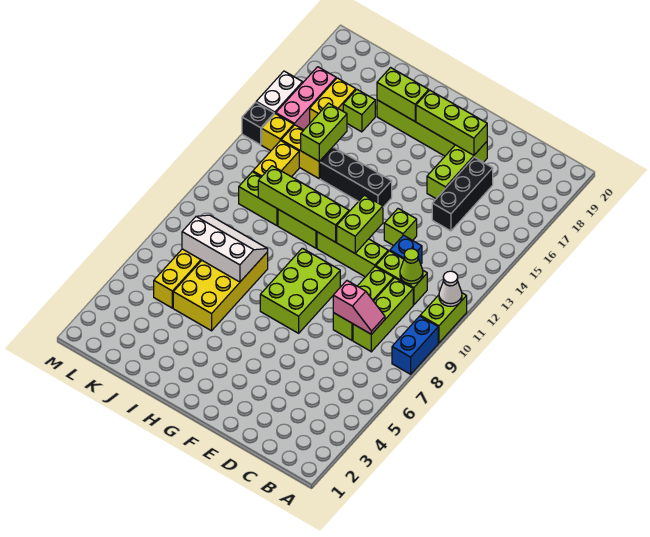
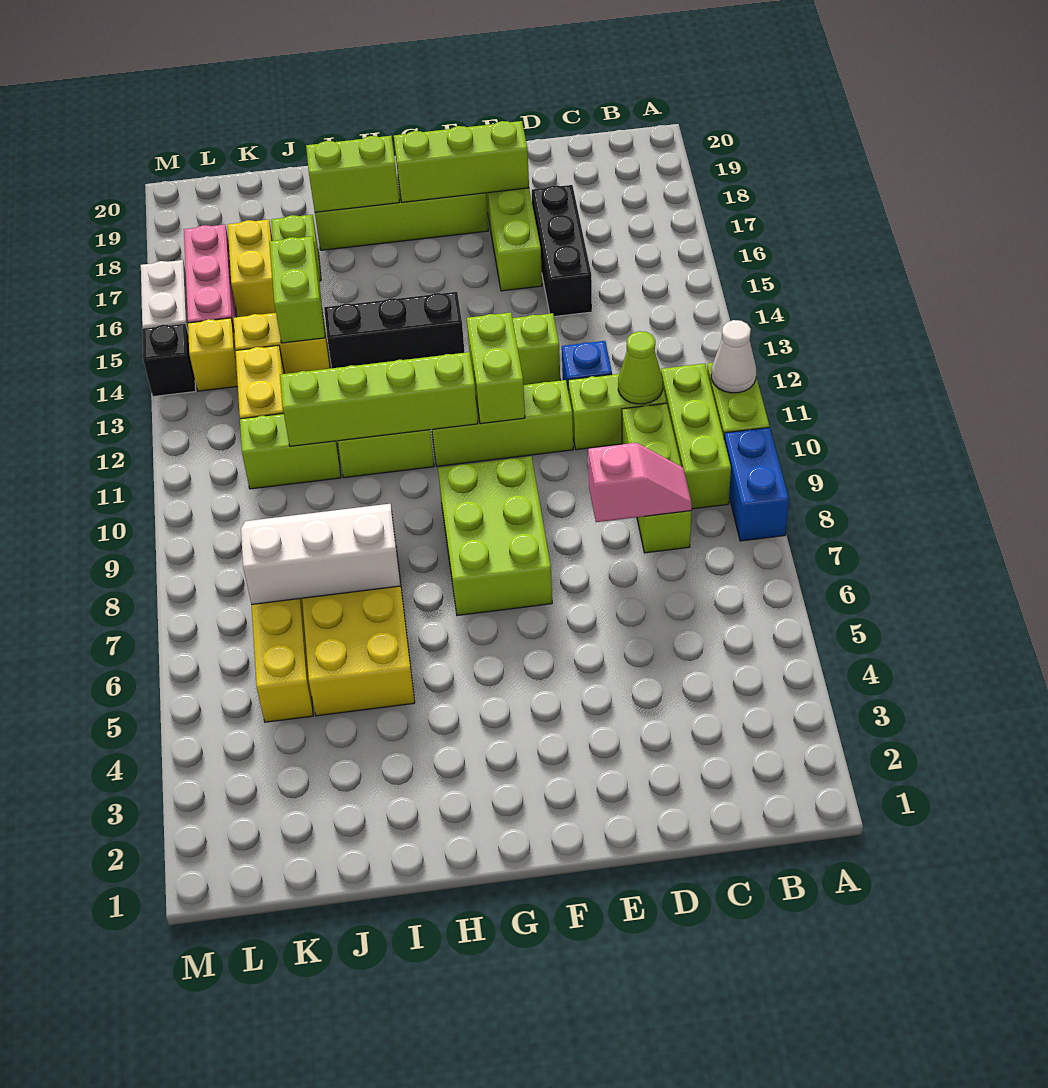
lime brick D8:D10 level 1 -> lime brick B9:B11 level 1

